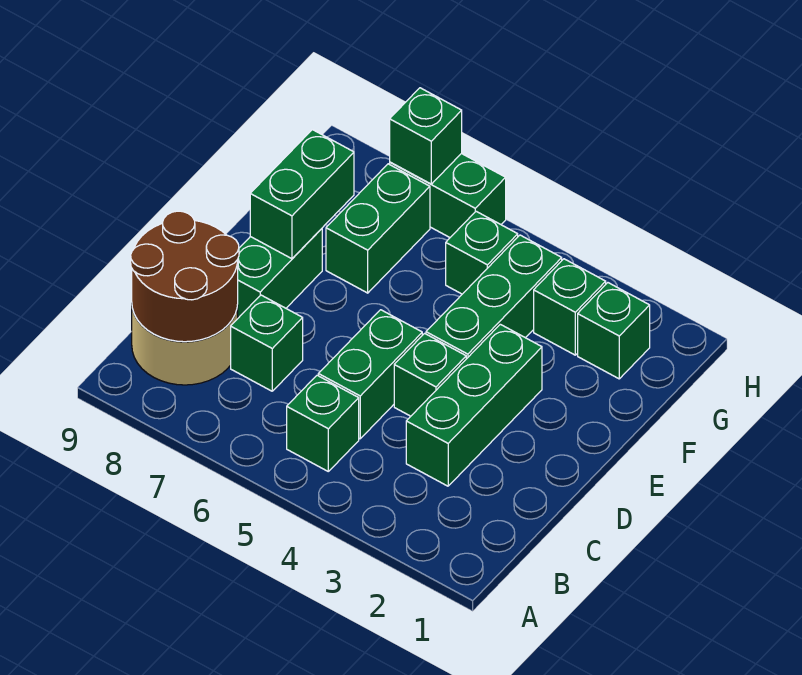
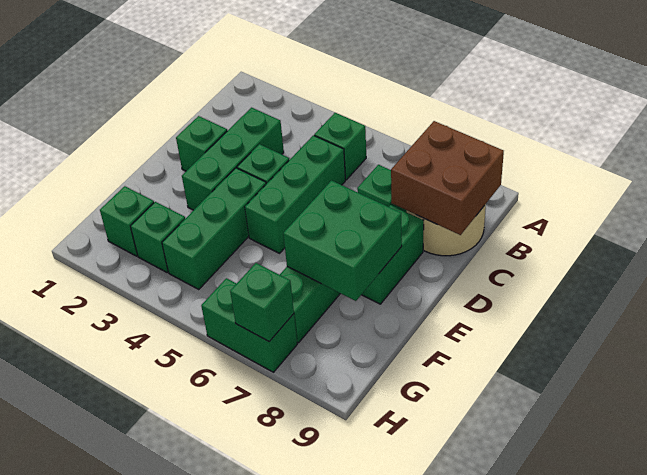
brown round brick B8:C9 level 2 -> brown brick B8:C9 level 2
green brick C5:D5 level 1 -> green brick C5:E5 level 1
green brick E8:F8 level 2 -> green brick E7:F8 level 2
green brick G5 level 1 -> green brick D2 level 1

